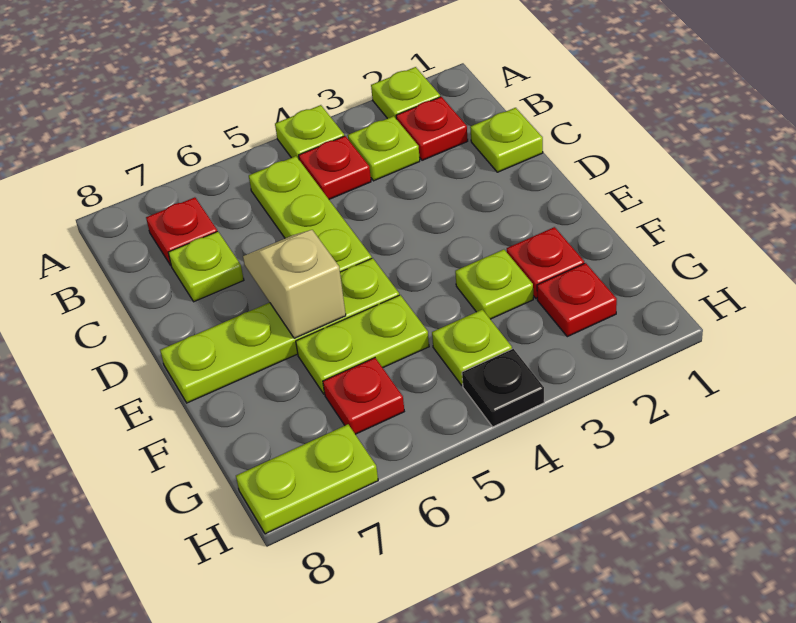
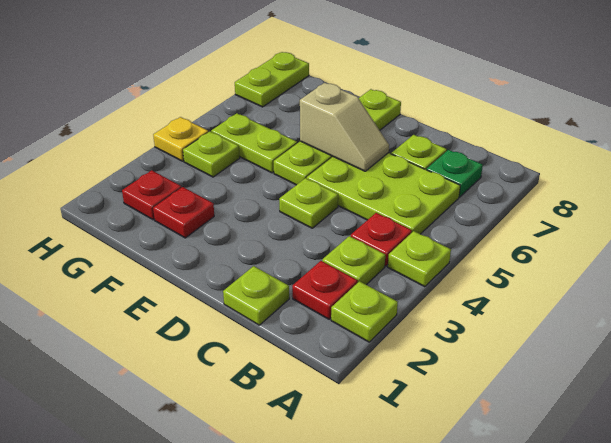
lime plate B5:D5 level 1 -> lime plate B5:D6 level 1
red plate B7 level 1 -> green plate B7 level 1
lime plate F3 level 1 -> lime plate D4 level 1
lime plate F5:F6 level 1 -> lime plate F5:G5 level 1
red plate G6 level 1 -> none
black plate H4 level 1 -> yellow plate H4 level 1

